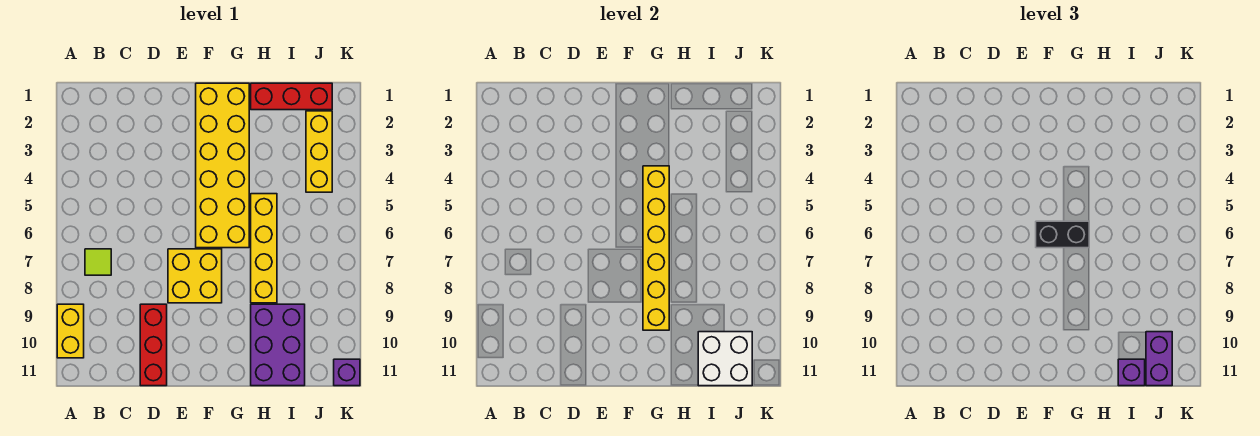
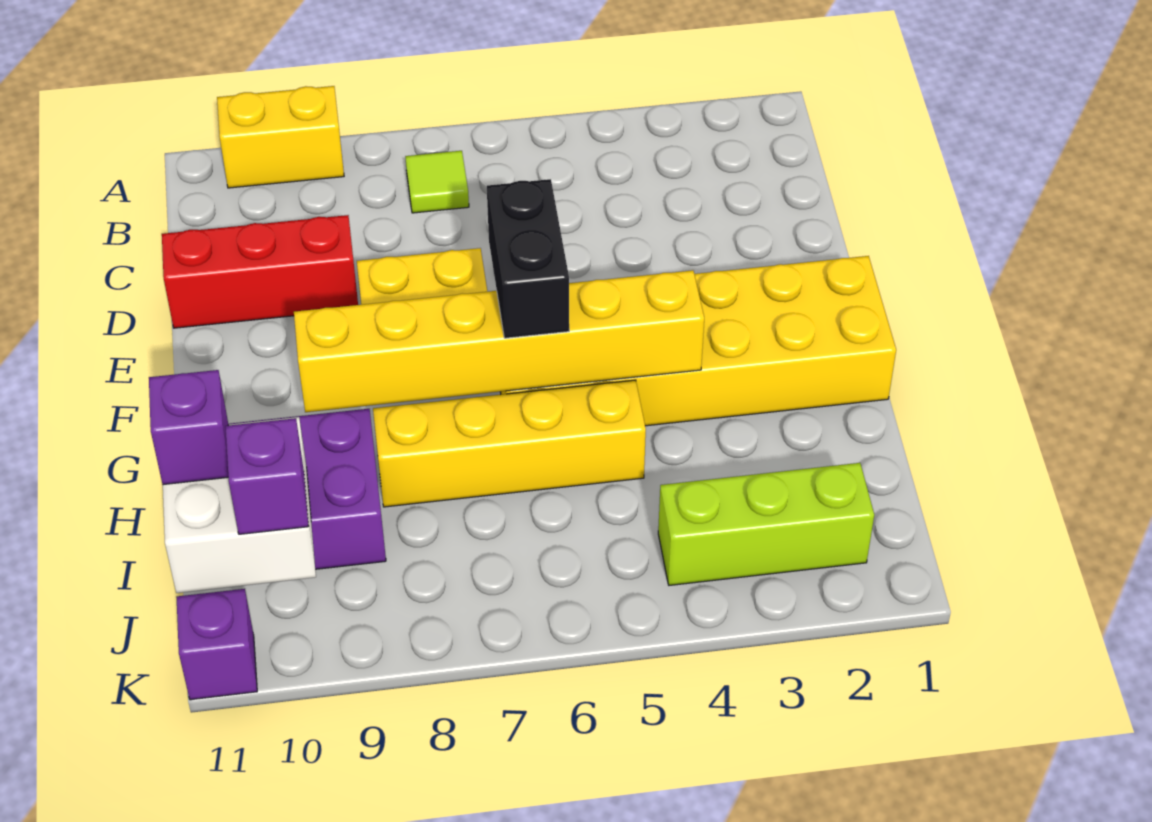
red brick H1:J1 level 1 -> none
yellow brick J2:J4 level 1 -> lime brick J2:J4 level 1
purple brick J10:J11 level 3 -> purple brick J10 level 3

